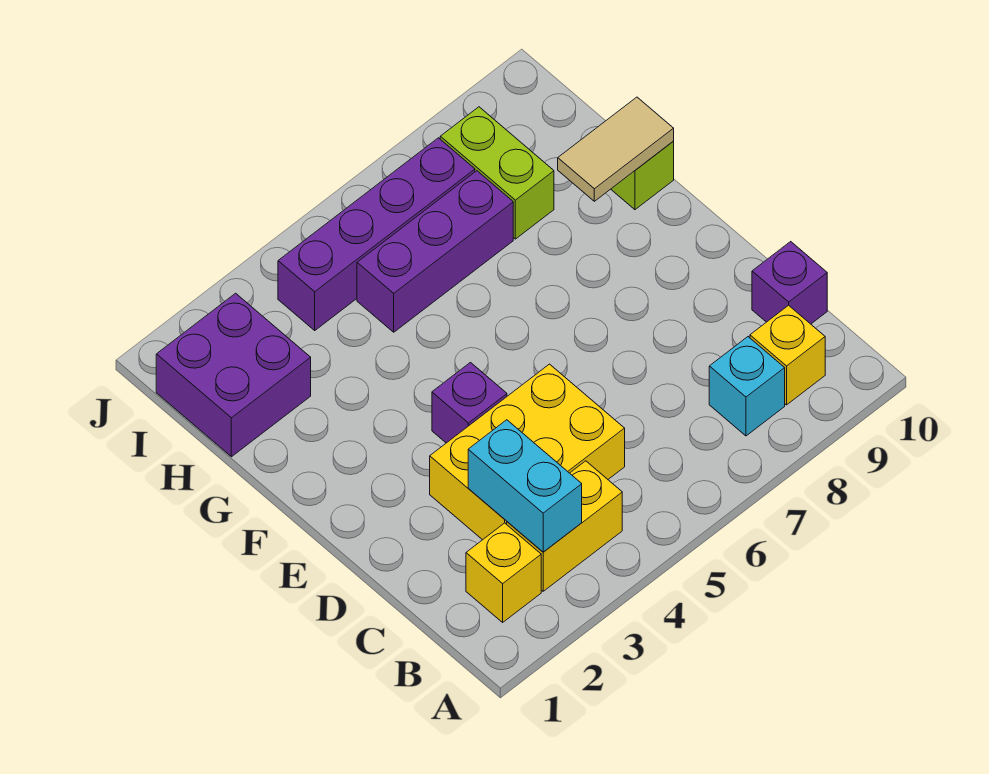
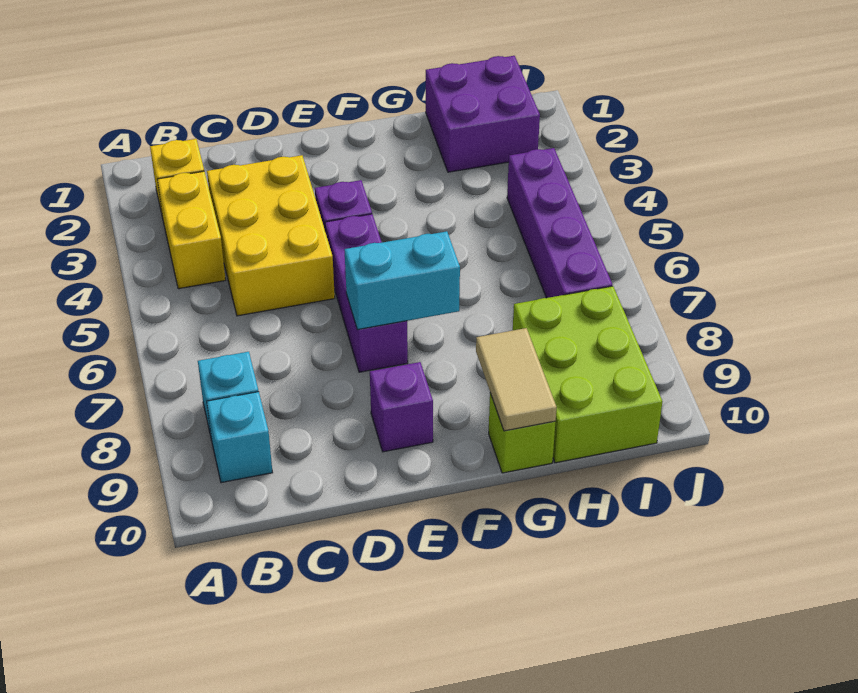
cyan brick B3:C3 level 2 -> cyan brick E7:F7 level 2
yellow brick B9 level 1 -> cyan brick B9 level 1
purple brick C10 level 1 -> purple brick E9 level 1
purple brick H5:H7 level 1 -> purple brick E5:E7 level 1
lime brick H8:I8 level 1 -> lime brick H8:I10 level 1

